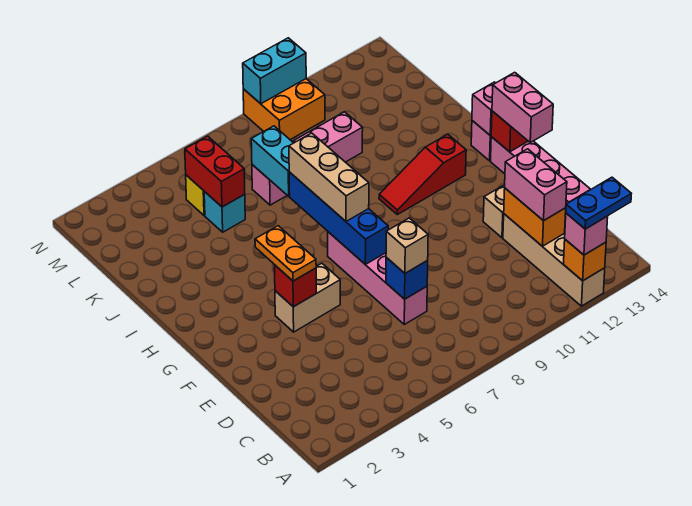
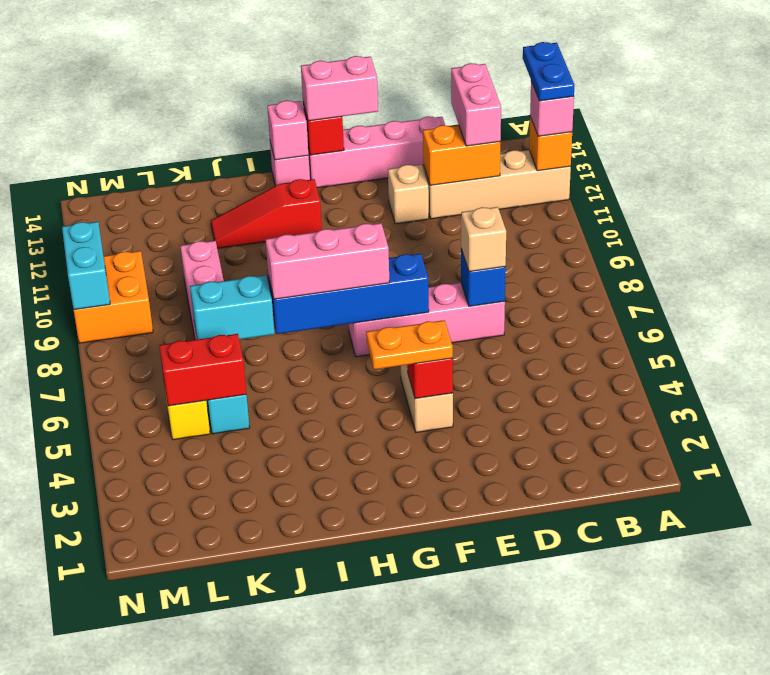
pink brick C12:D12 level 3 -> pink brick C12:C13 level 3
tan brick G7:I7 level 3 -> pink brick G7:I7 level 3
red slope H10:H12 level 1 top 12 -> red slope H12:J12 level 1 top H

